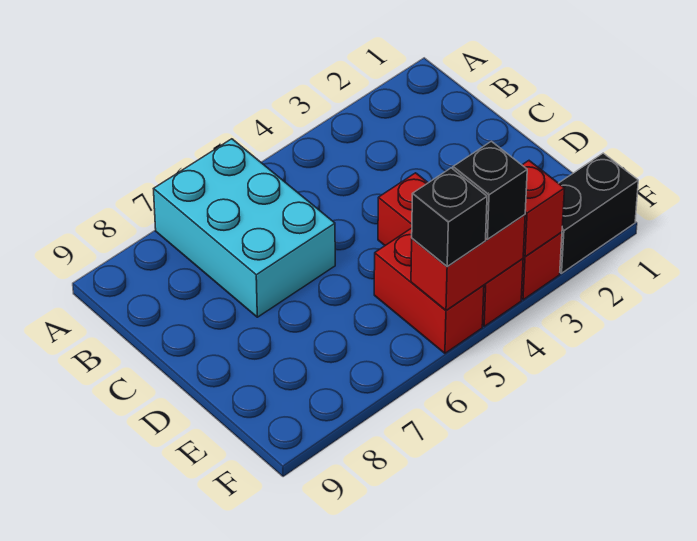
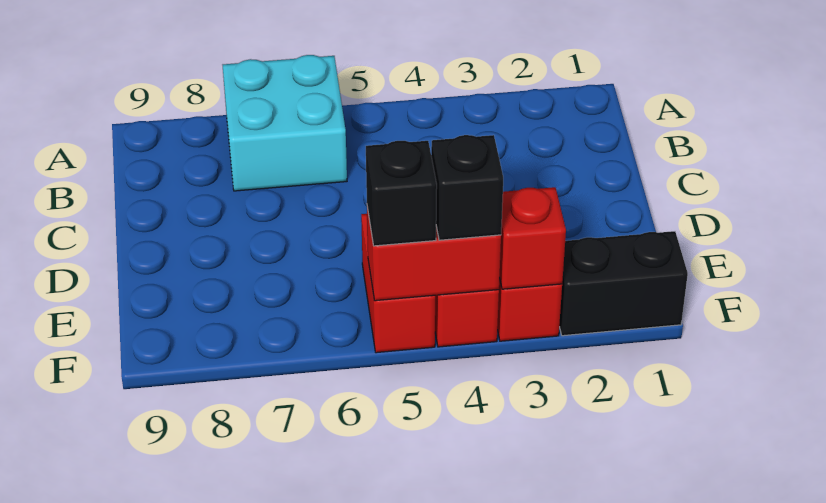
cyan brick A6:C7 level 1 -> cyan brick A6:B7 level 1

